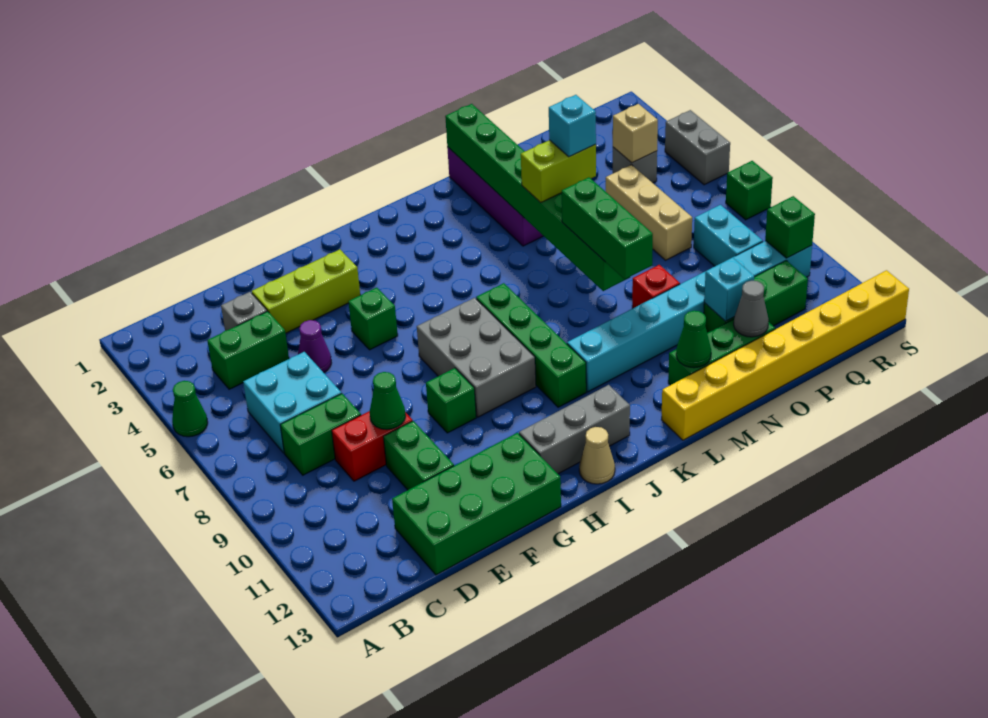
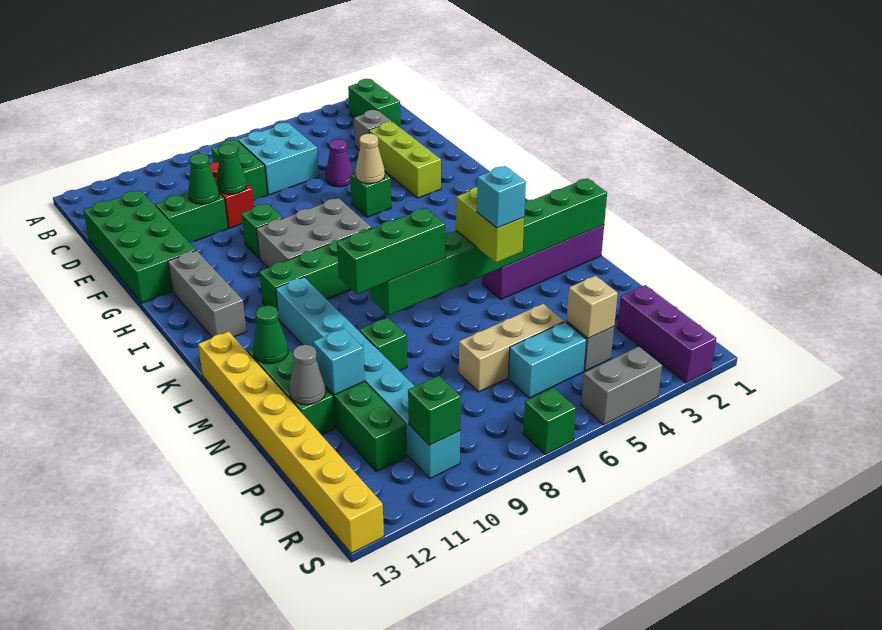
green cone A5 level 1 -> green cone E10 level 2
green brick C4:D4 level 1 -> green brick B2:C2 level 1
tan cone I13 level 1 -> tan cone G5 level 2
red brick N9 level 1 -> green brick N9 level 1
none -> purple brick Q2:S2 level 1
cyan brick Q8:Q9 level 1 -> cyan brick Q5:Q6 level 1

